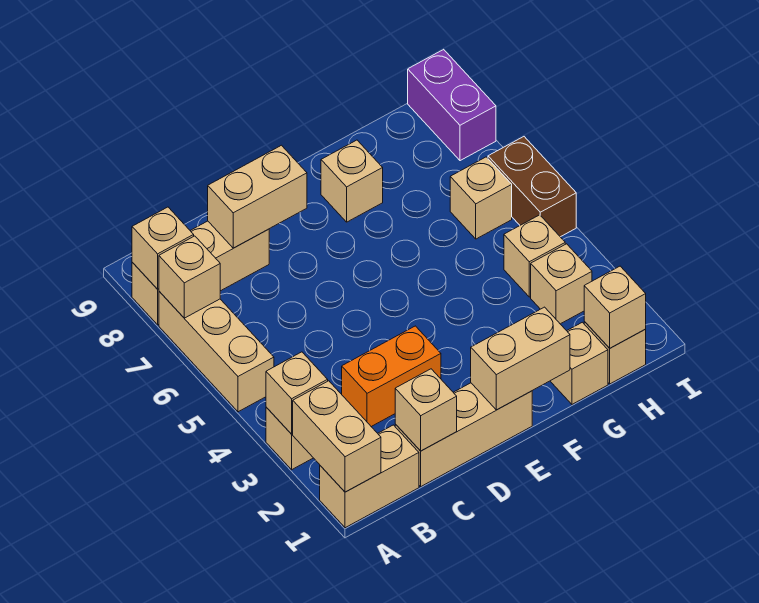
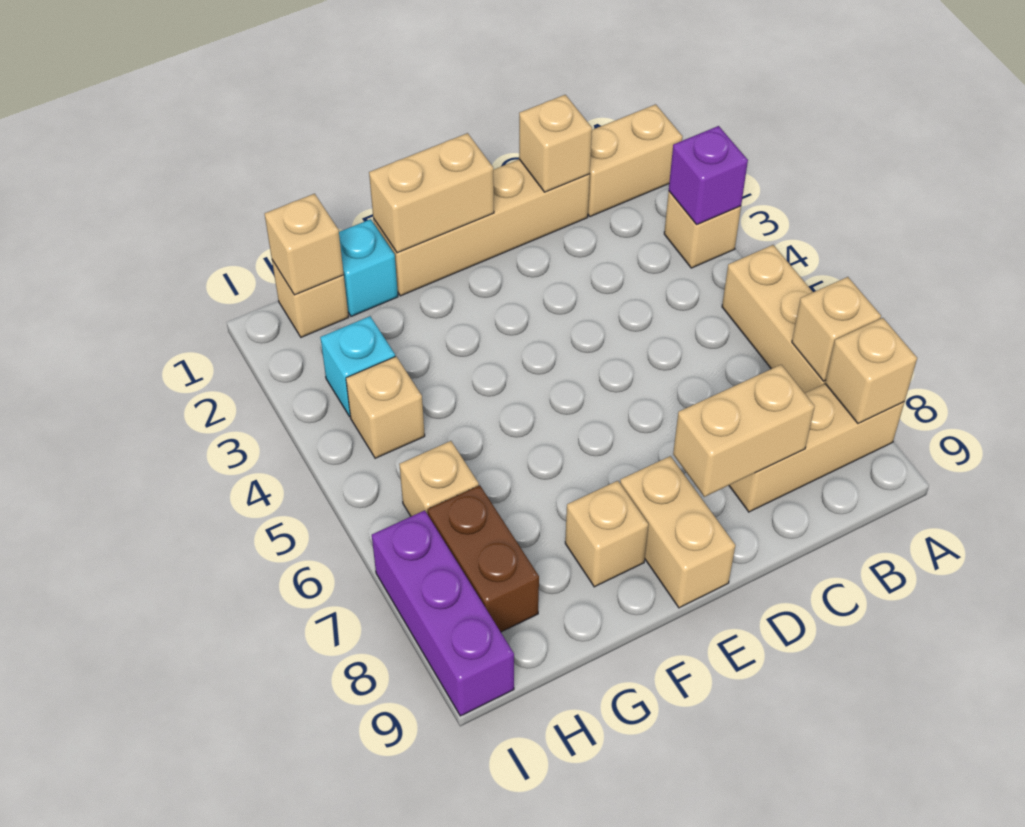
tan brick A1:A2 level 2 -> tan brick E8:E9 level 1
tan brick A3 level 2 -> purple brick A3 level 2
tan brick C1:E1 level 1 -> tan brick C1:F1 level 1
orange brick C3:D3 level 1 -> none
tan brick G1 level 1 -> cyan brick G1 level 1
tan brick H3 level 1 -> cyan brick H3 level 1
brown brick I5:I6 level 1 -> brown brick H7:H8 level 1
purple brick I8:I9 level 1 -> purple brick I7:I9 level 1

